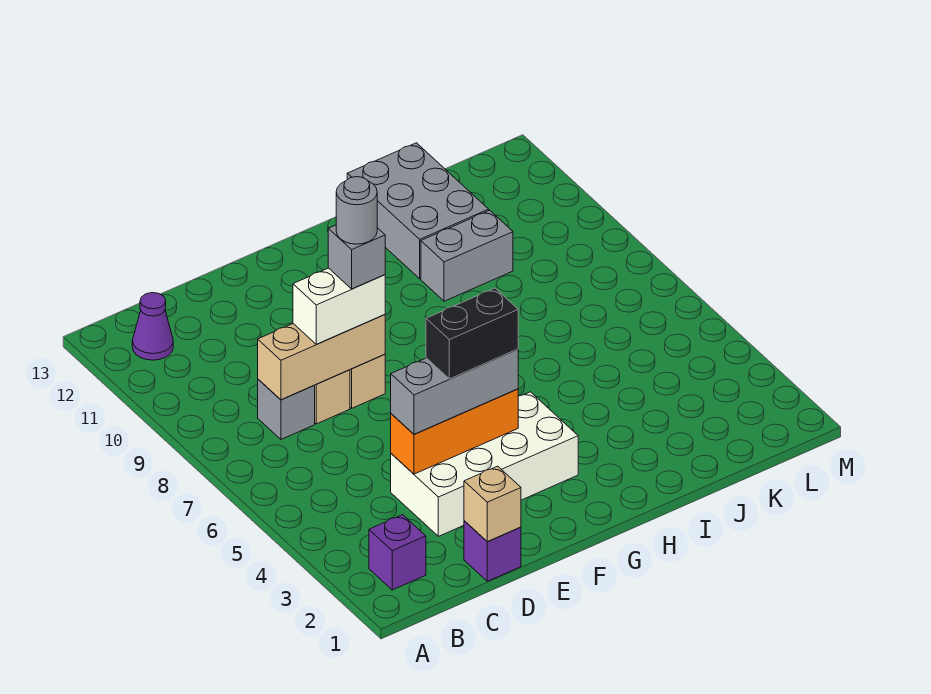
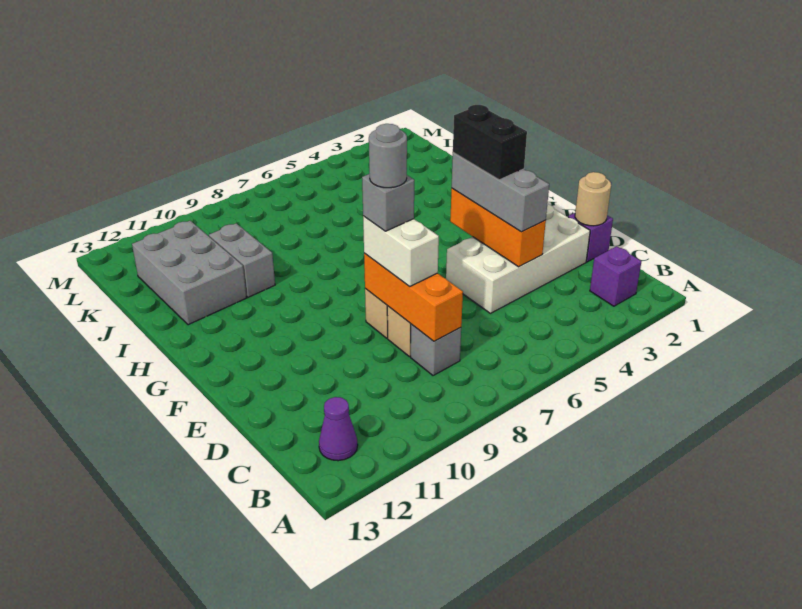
tan brick C8:E8 level 2 -> orange brick C8:E8 level 2
tan brick D1 level 2 -> tan round brick D1 level 2
white brick D3:G4 level 1 -> white brick D2:E5 level 1
grey brick I11:J13 level 1 -> grey brick I11:K12 level 1

